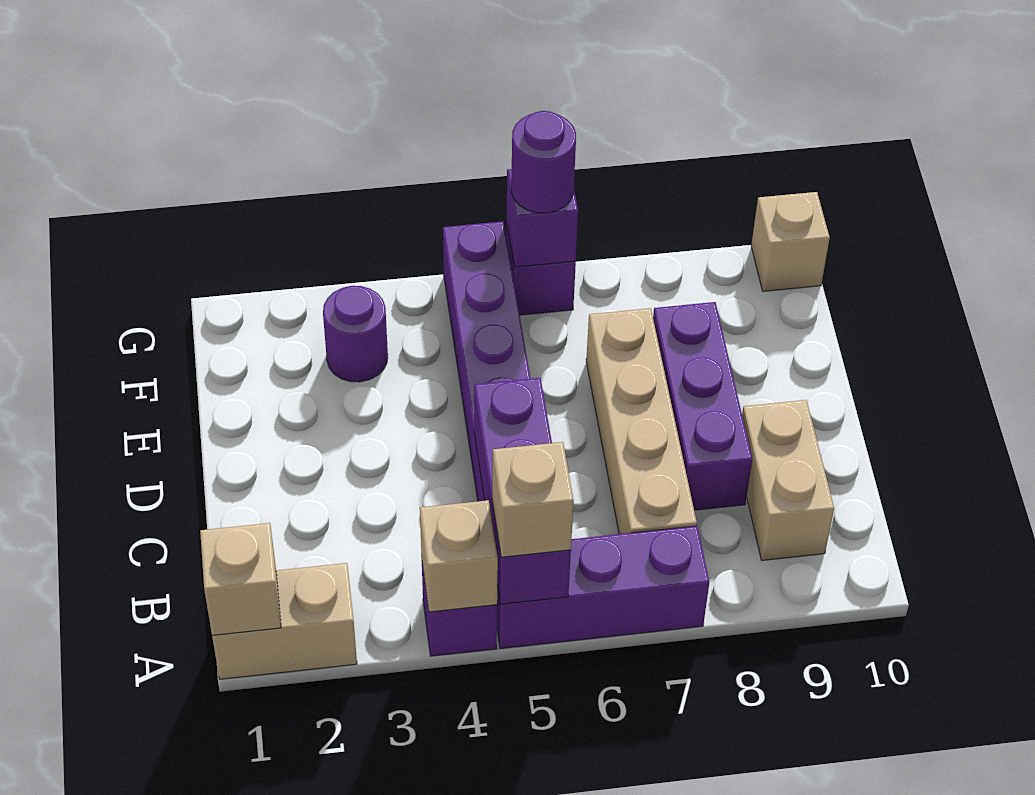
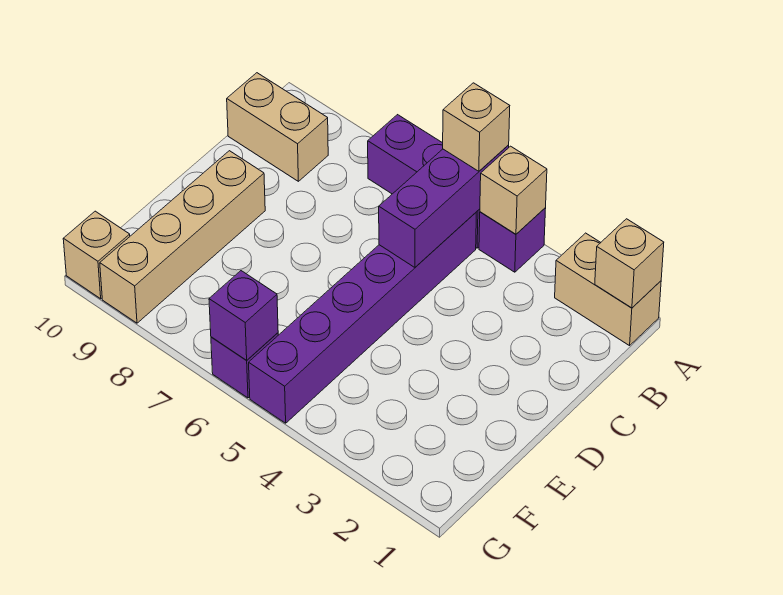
tan brick B7:E7 level 1 -> tan brick D9:G9 level 1
tan brick B9:C9 level 1 -> tan brick B9:B10 level 1
purple brick C8:E8 level 1 -> none
purple round brick F3 level 1 -> none
purple round brick G6 level 3 -> none

